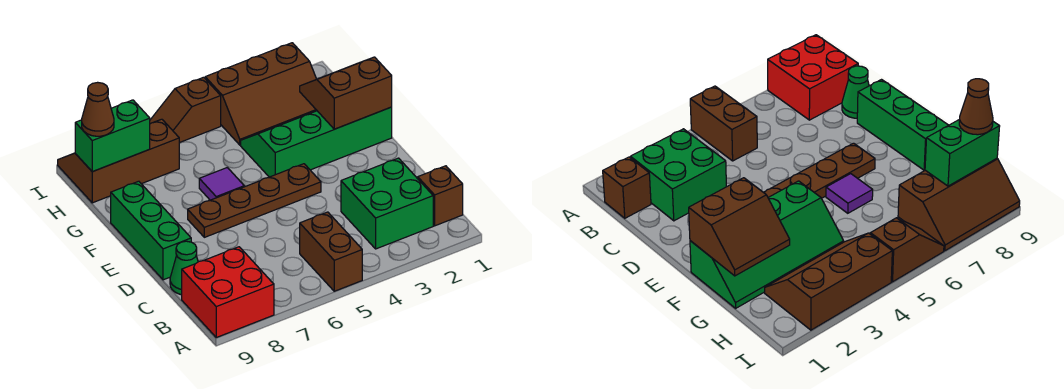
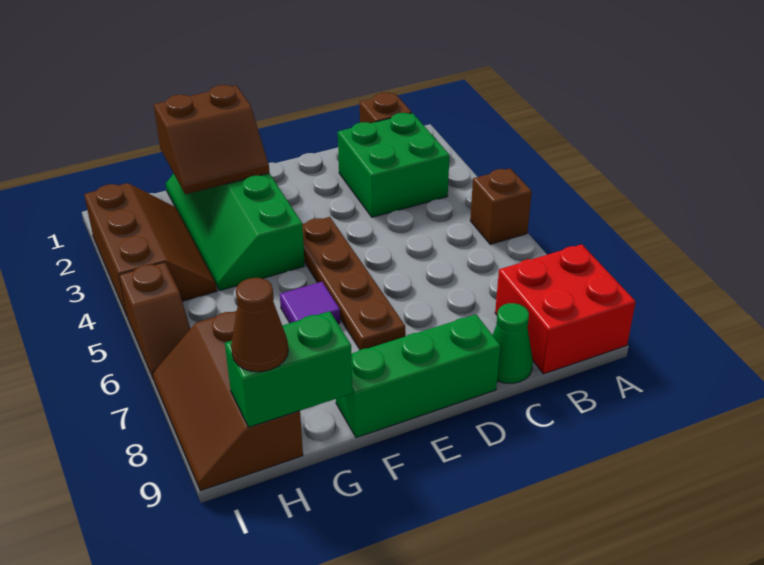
brown brick A5:B5 level 1 -> brown brick A5 level 1
brown slope F1:G2 level 2 top F -> brown slope F1:G2 level 2 top 1
green brick H8:H9 level 2 -> green brick G9:H9 level 2

